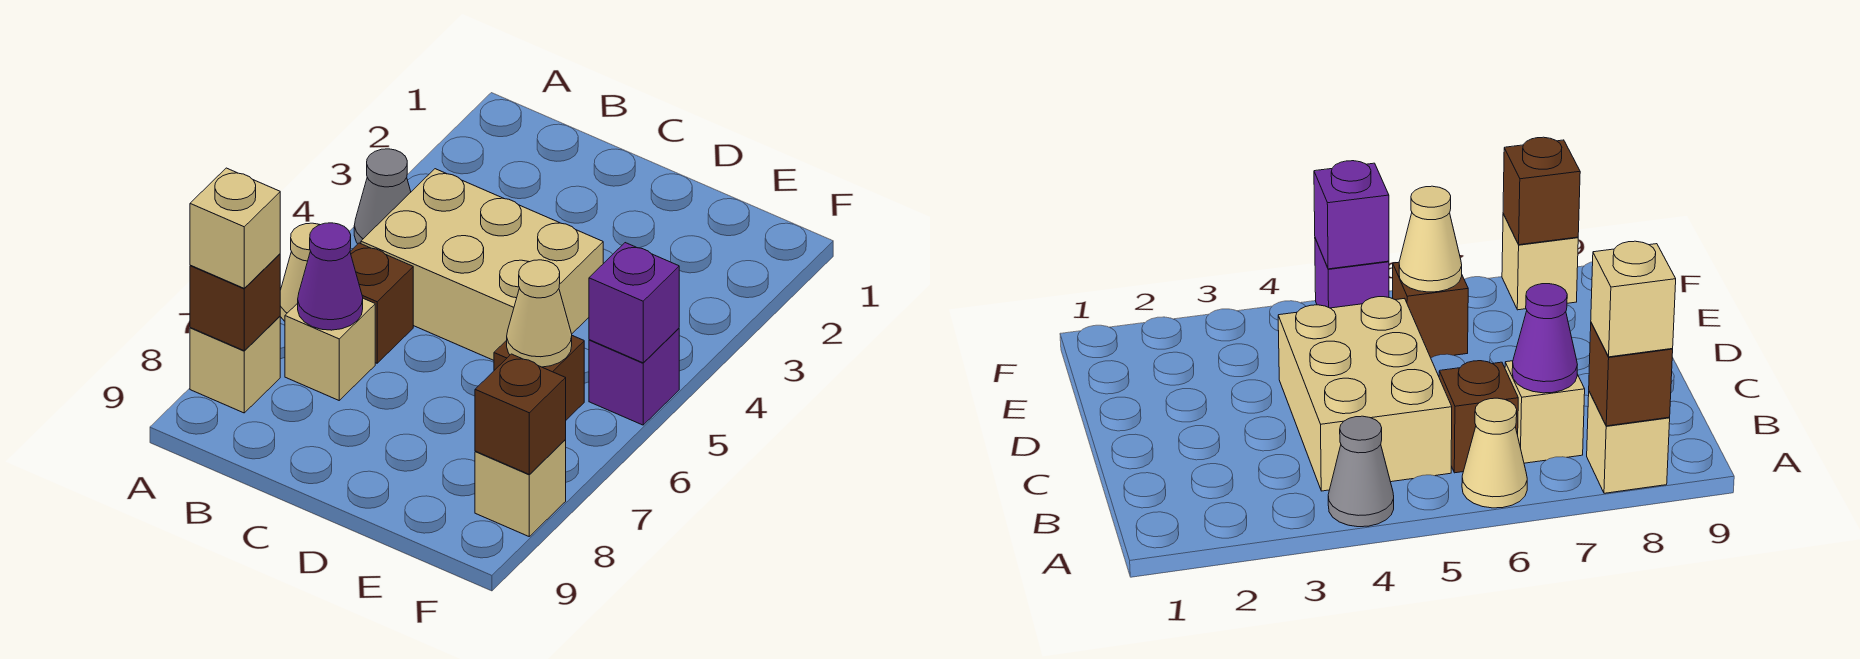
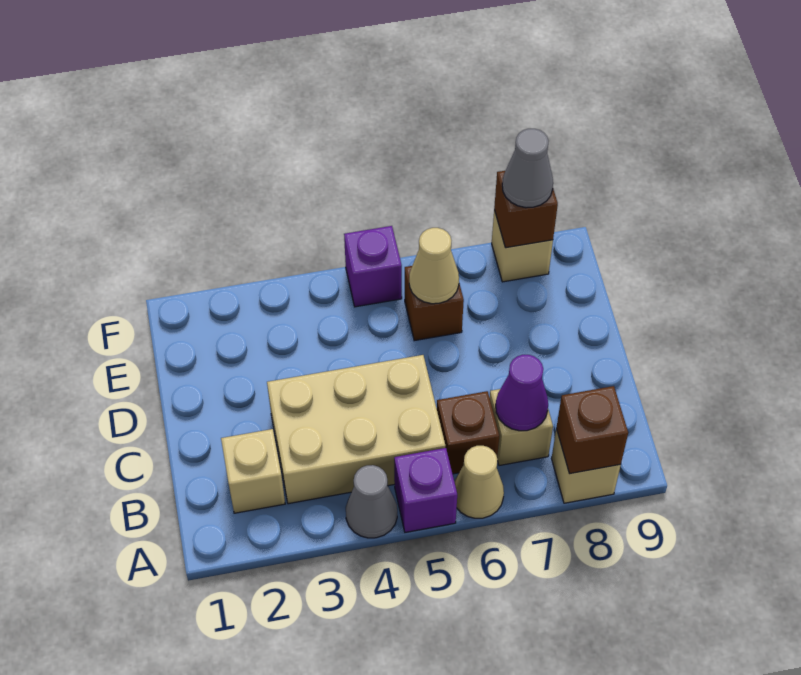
tan brick A8 level 3 -> tan brick B2 level 1
tan brick B4:D5 level 1 -> tan brick B3:C5 level 1
purple brick F5 level 2 -> purple brick A5 level 1
none -> grey cone F8 level 3

